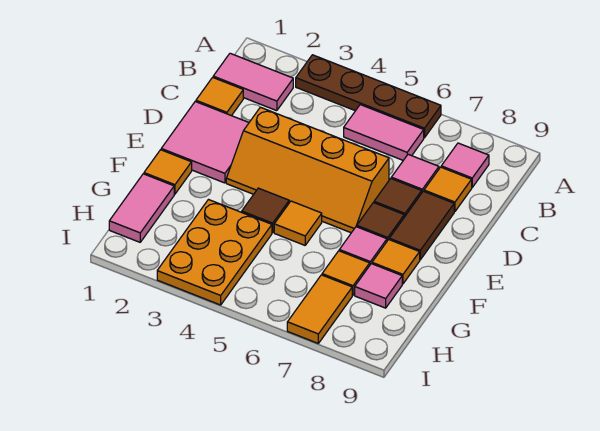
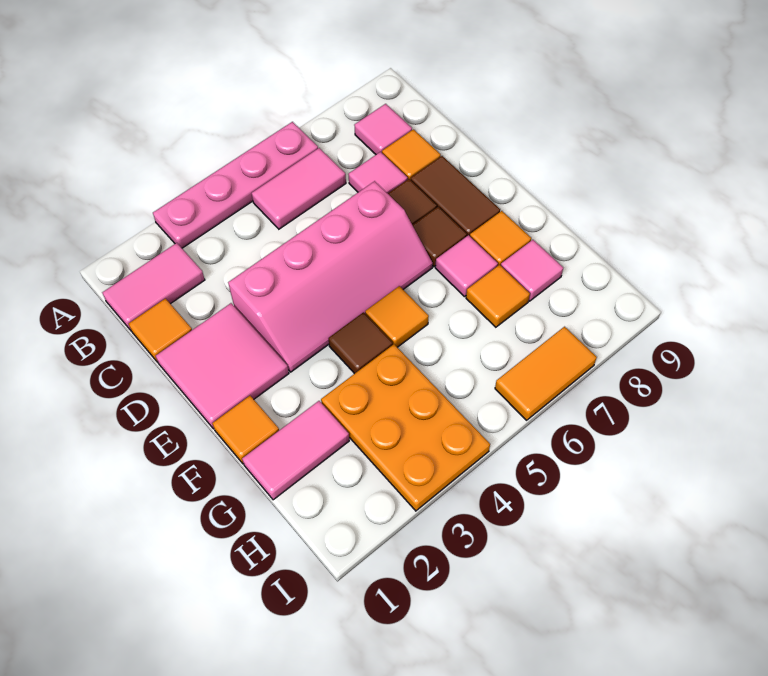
brown plate A3:A6 level 1 -> pink plate A3:A6 level 1
orange slope D3:E6 level 1 top D -> pink slope D3:E6 level 1 top D
pink tile G1:H1 level 1 -> pink tile G1:G2 level 1
orange tile H7:I7 level 1 -> orange tile I6:I7 level 1

